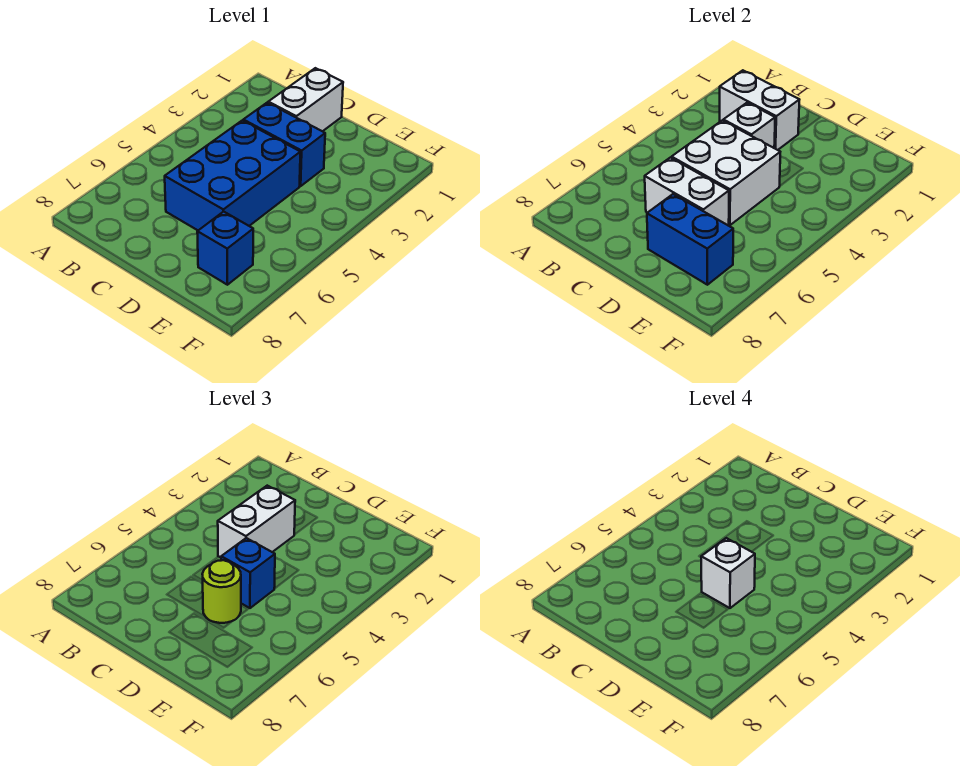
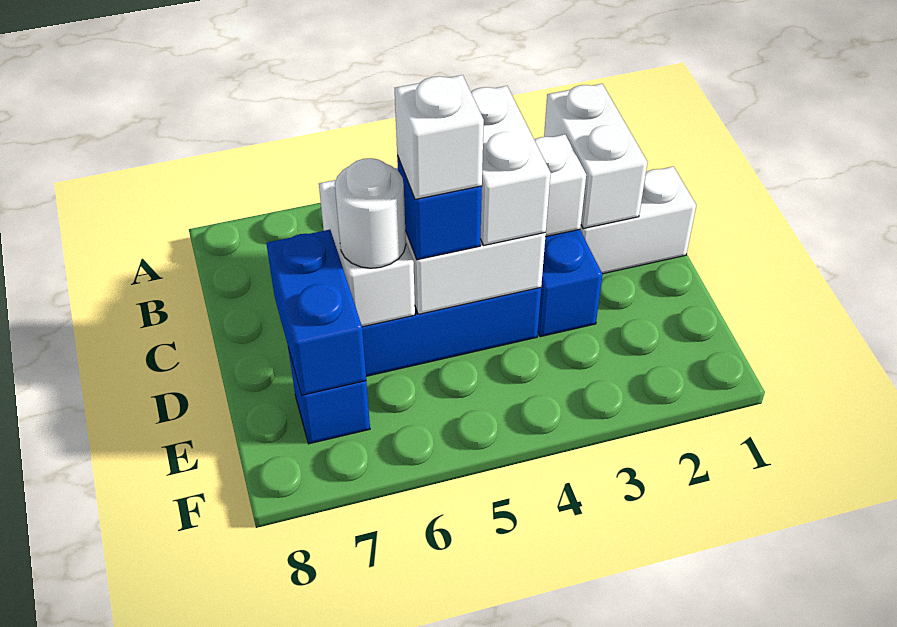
white brick C3:C4 level 3 -> white brick C4:D4 level 3
lime round brick D6 level 3 -> white round brick D6 level 3

